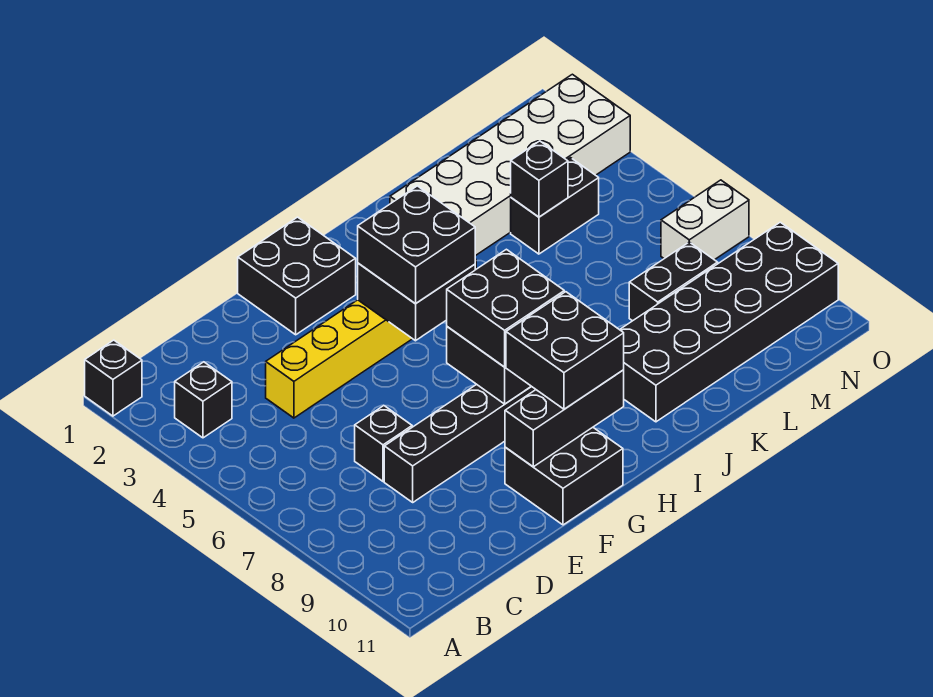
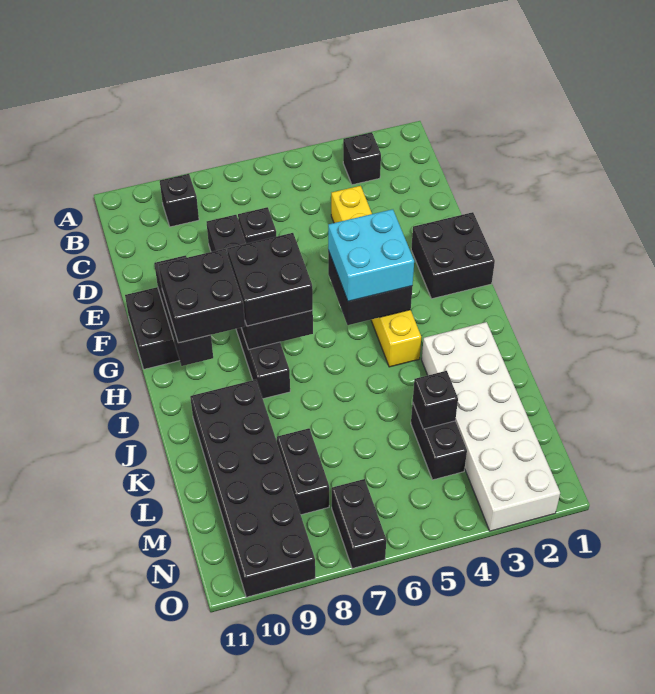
black brick A1 level 1 -> black brick B9 level 1
black brick G4:H5 level 3 -> cyan brick G4:H5 level 3
white brick N7:O7 level 1 -> black brick N7:O7 level 1

